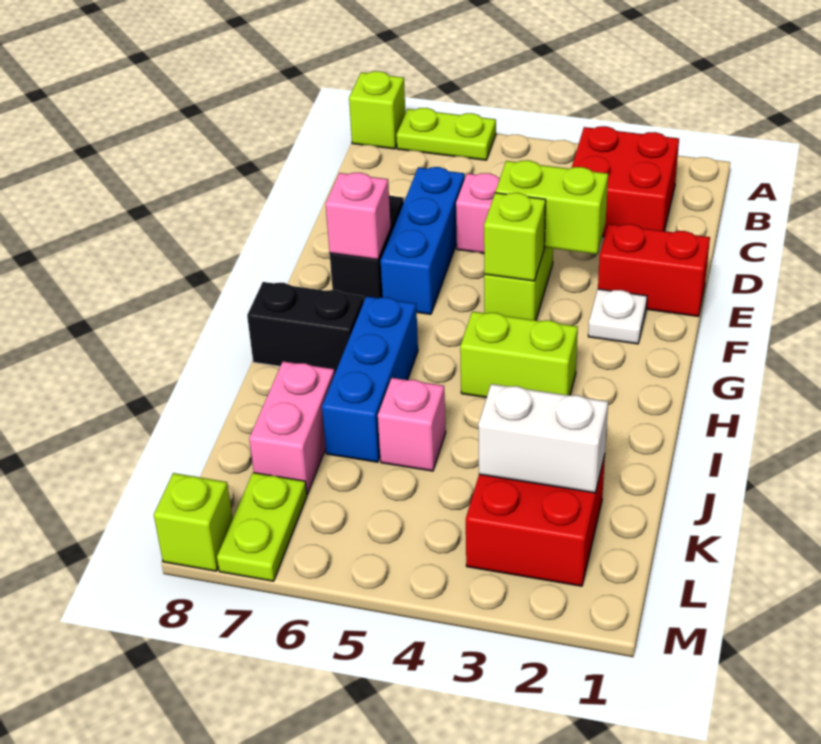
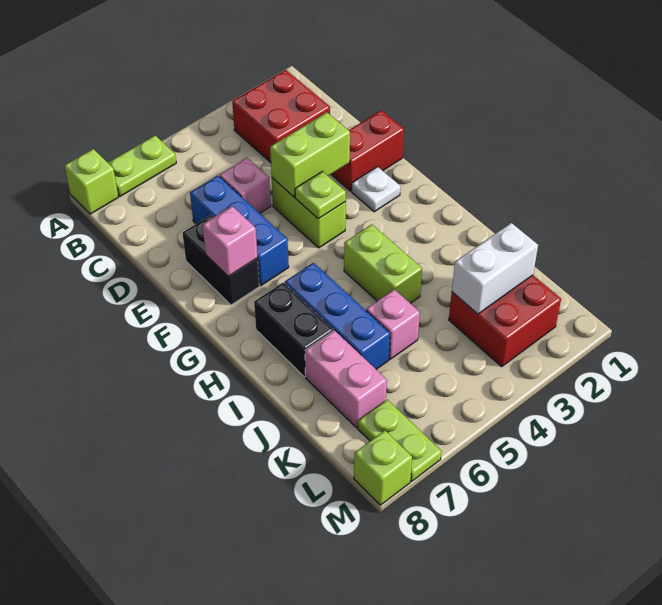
lime brick F4 level 2 -> lime plate F4 level 2
lime brick H3:H4 level 1 -> lime brick H4:I4 level 1
black brick H7:H8 level 1 -> black brick H7:I7 level 1

